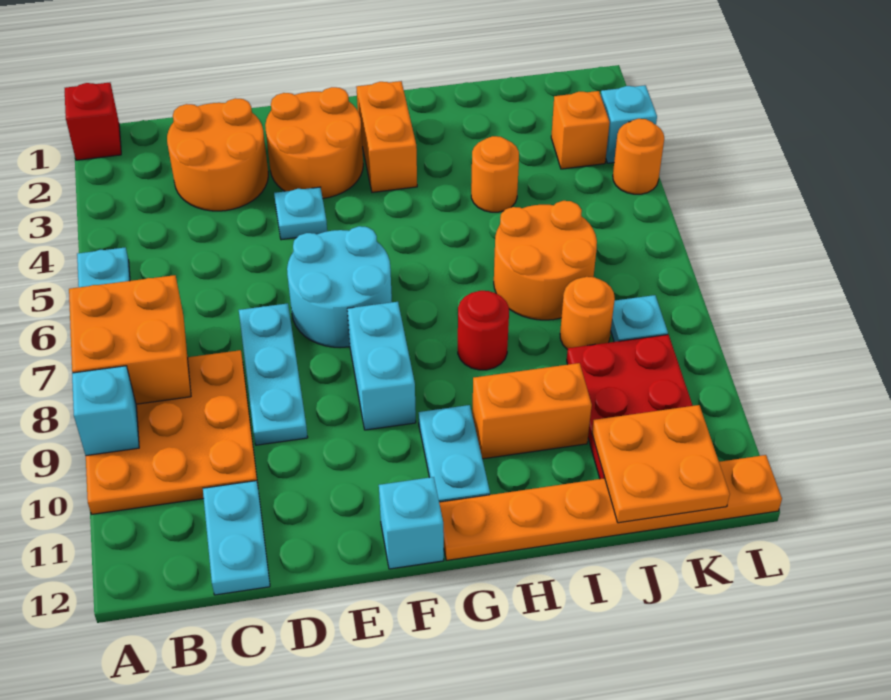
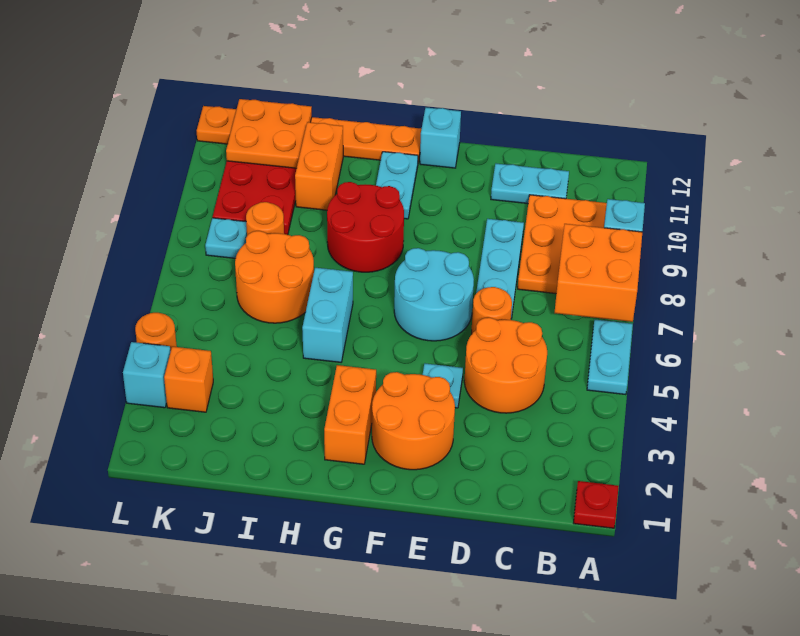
red brick A1 level 1 -> red plate A1 level 1
orange round brick C2:D3 level 1 -> orange round brick C4:D5 level 1
cyan plate C11:C12 level 1 -> cyan plate C11:D11 level 1
cyan brick F8:F9 level 1 -> cyan brick H5:H6 level 1
red round brick H8 level 1 -> red round brick G8:H9 level 1
orange brick H10:I10 level 1 -> orange brick I10:I11 level 1
orange round brick I4 level 1 -> orange round brick D6 level 1

